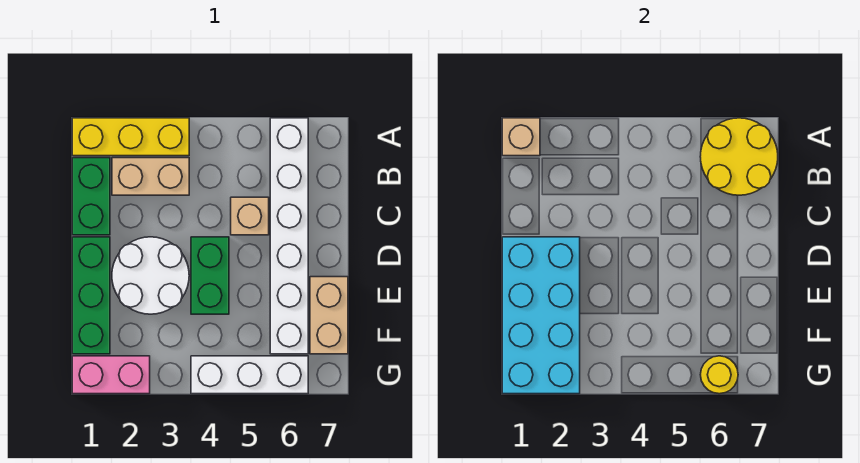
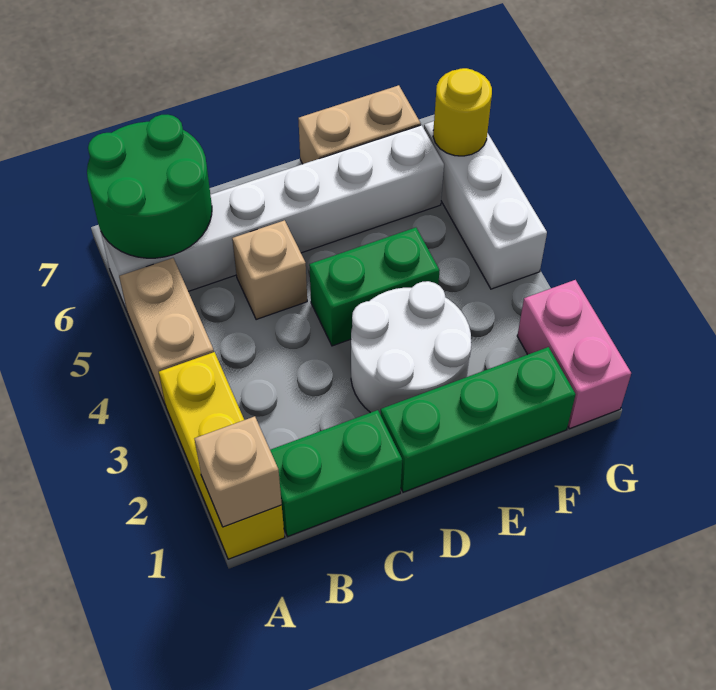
yellow round brick A6:B7 level 2 -> green round brick A6:B7 level 2
tan brick B2:B3 level 1 -> tan brick A4:A5 level 1
cyan brick D1:G2 level 2 -> none

